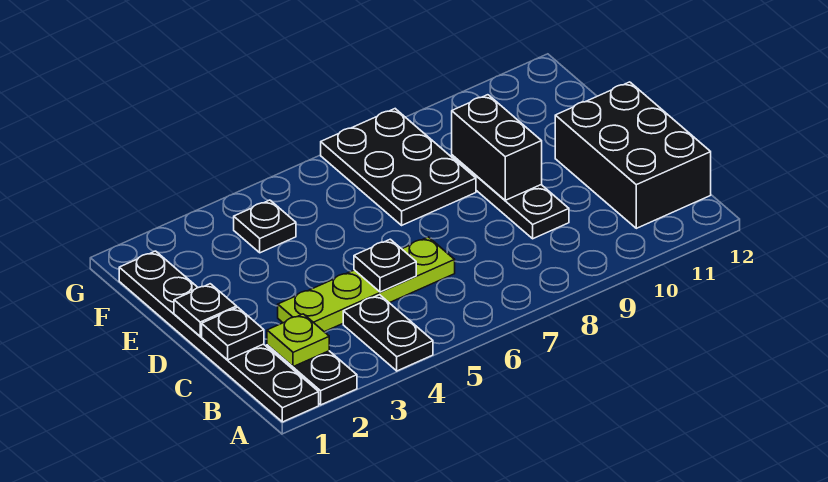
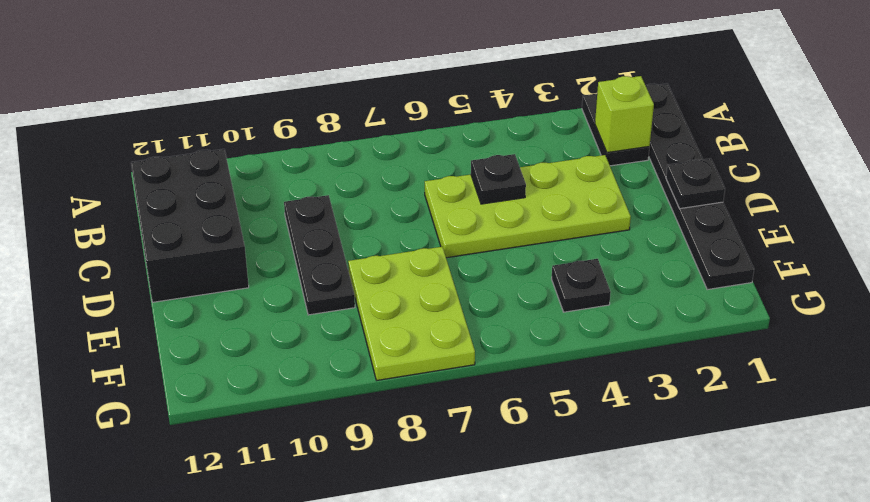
black plate A4:B4 level 1 -> none
lime plate B2 level 2 -> lime brick B2 level 2
black plate C1 level 2 -> none
lime plate C3:C6 level 1 -> lime plate C3:D6 level 1
black brick D9:E9 level 2 -> none
black plate E7:G8 level 1 -> lime plate E7:G8 level 1

